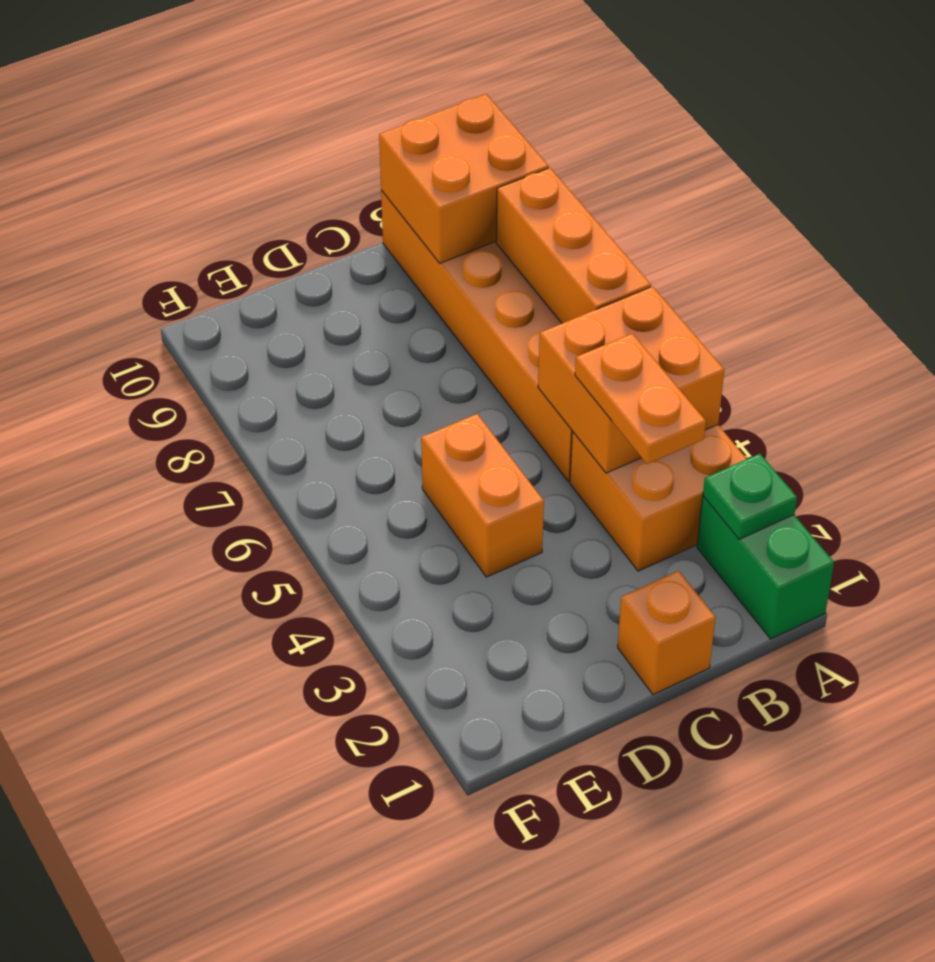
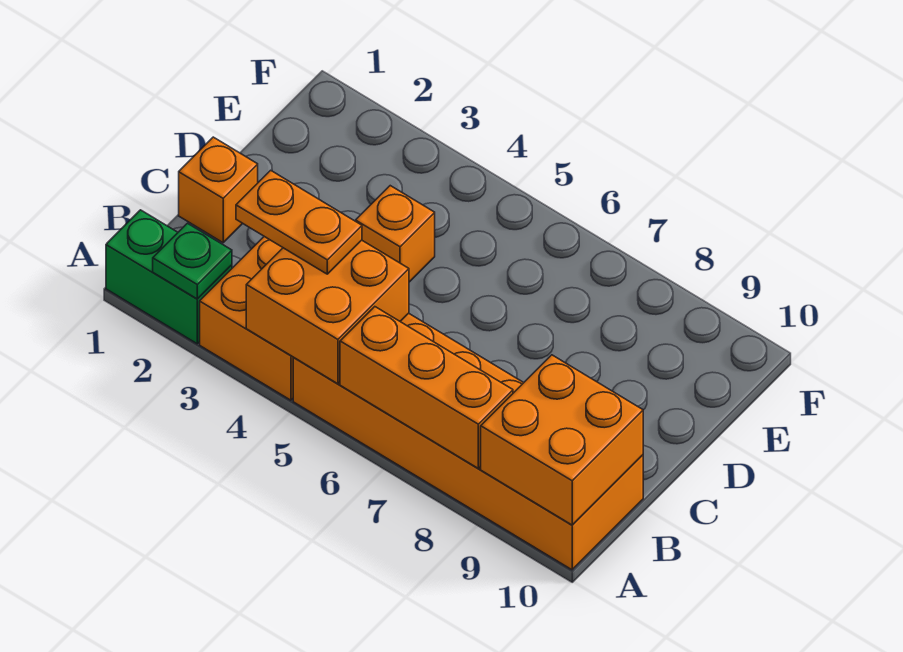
orange brick D4:D5 level 1 -> orange brick D4 level 1

